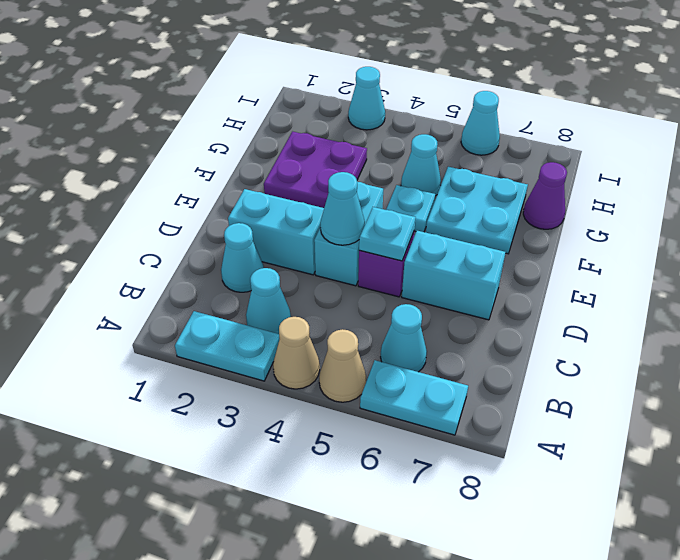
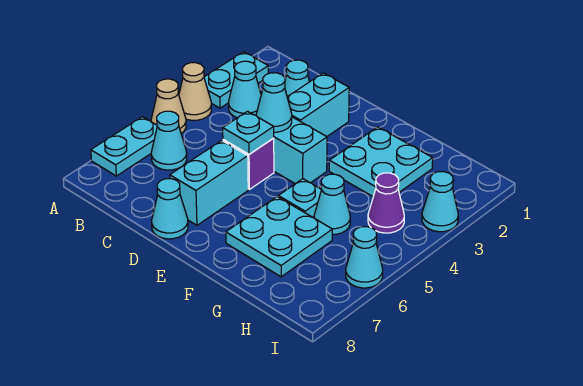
none -> cyan cone D8 level 1
purple plate F2:G3 level 1 -> cyan plate F2:G3 level 1
purple cone G8 level 1 -> purple cone H4 level 1

